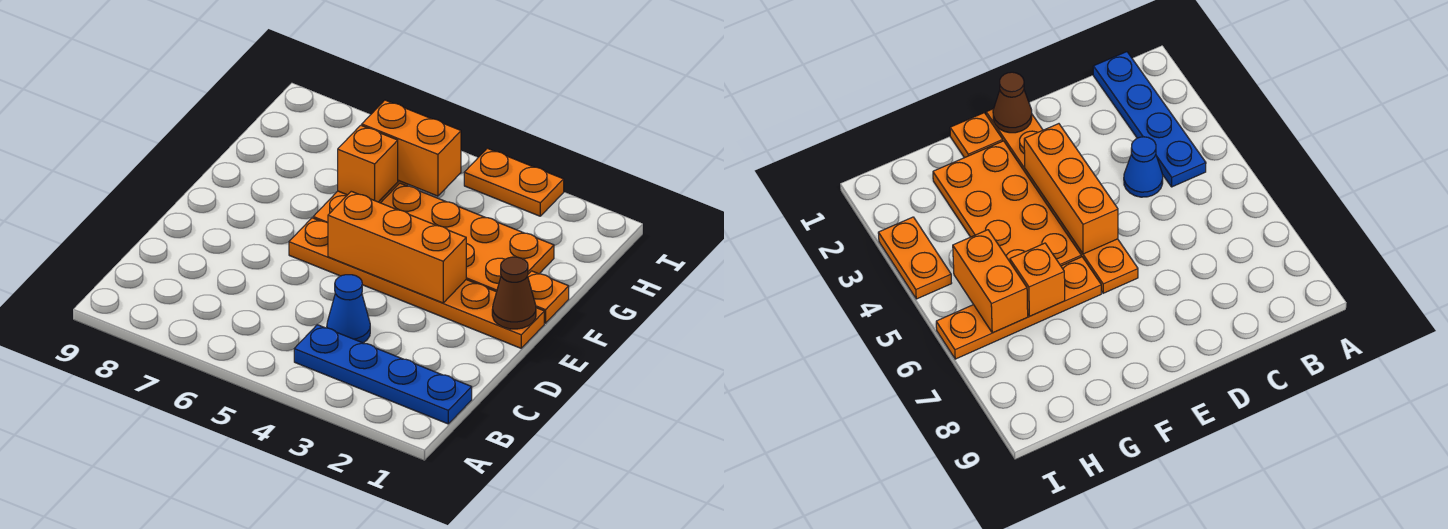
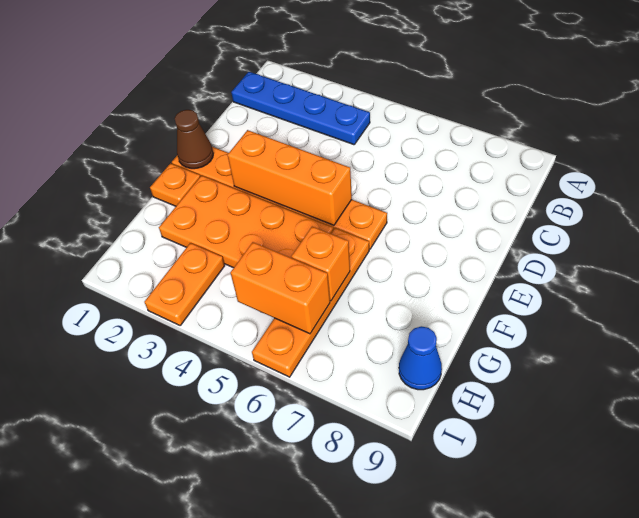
blue cone C4 level 1 -> blue cone H9 level 1
orange plate I3:I4 level 1 -> orange plate H3:I3 level 1

